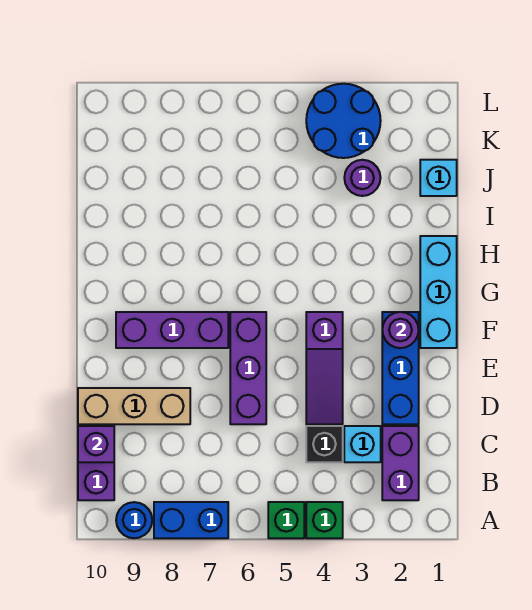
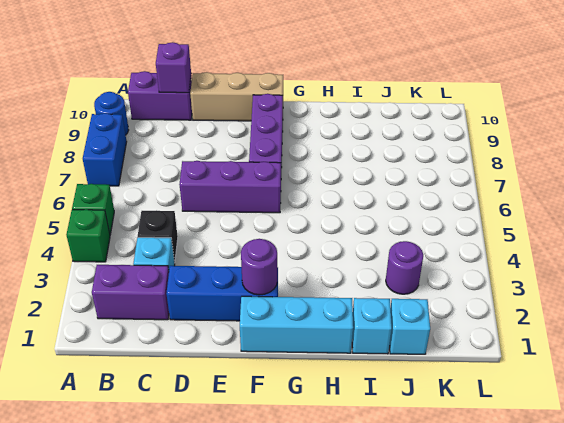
purple slope D4:F4 level 1 top F -> none
tan brick D8:D10 level 1 -> tan brick D10:F10 level 1
none -> cyan brick I1 level 1
blue round brick K3:L4 level 1 -> none

